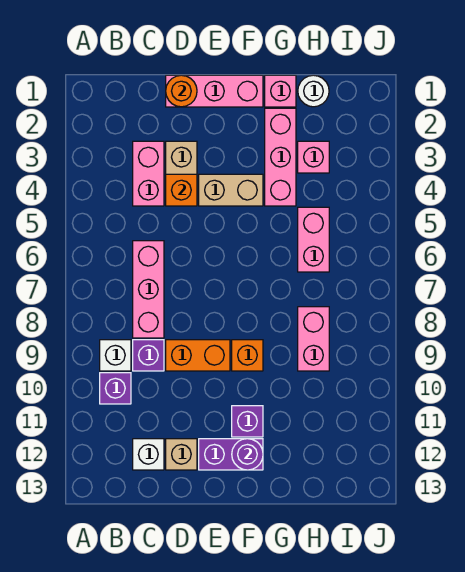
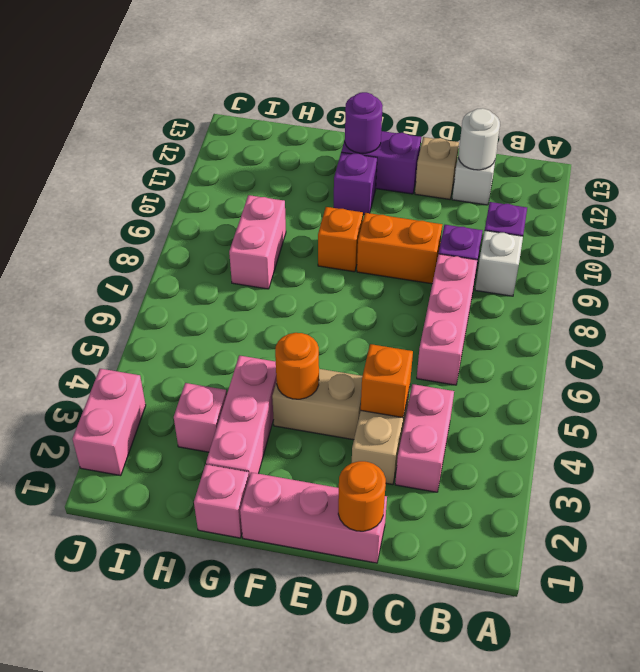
none -> orange round brick F4 level 2
white round brick H1 level 1 -> white round brick C12 level 2
pink brick H5:H6 level 1 -> pink brick J2:J3 level 1

